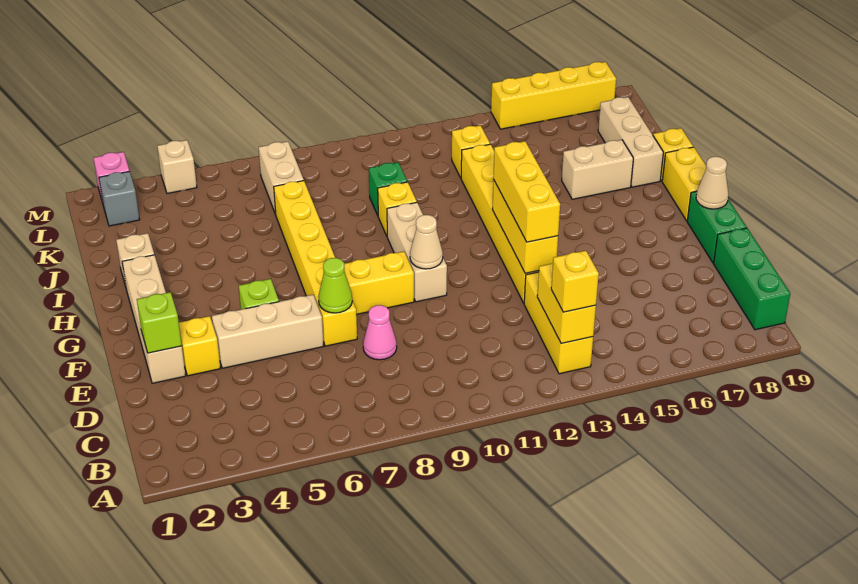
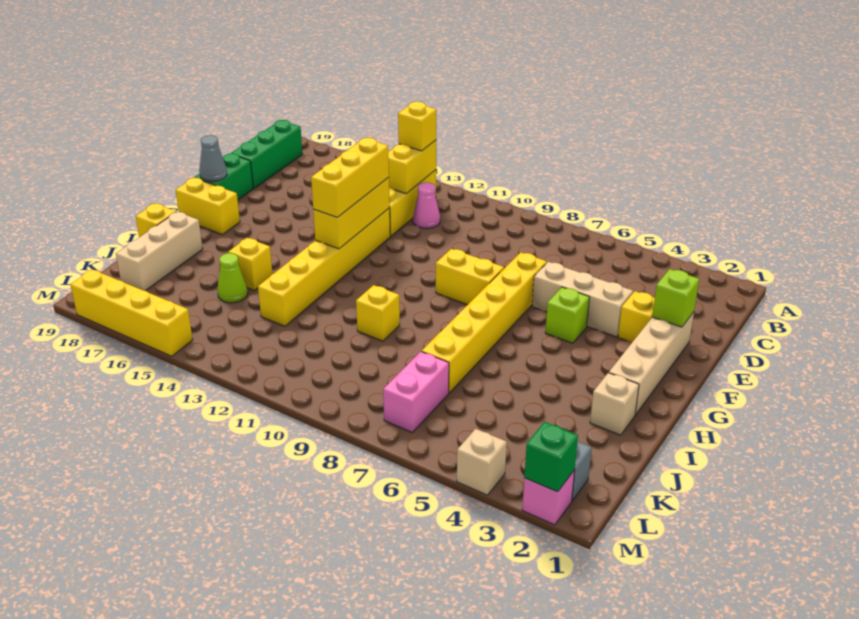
pink cone D8 level 1 -> pink cone C12 level 1
lime cone E7 level 2 -> lime cone J15 level 1
tan brick F10:H10 level 1 -> none
tan cone F10 level 2 -> none
tan cone F19 level 2 -> grey cone F19 level 2
yellow brick G19:H19 level 1 -> yellow brick G18:G19 level 1
tan brick I16:I17 level 1 -> none
green brick J10 level 1 -> green brick M2 level 2
tan brick K7:L7 level 1 -> pink brick K7:L7 level 1
yellow brick K13 level 1 -> yellow brick I15 level 1

